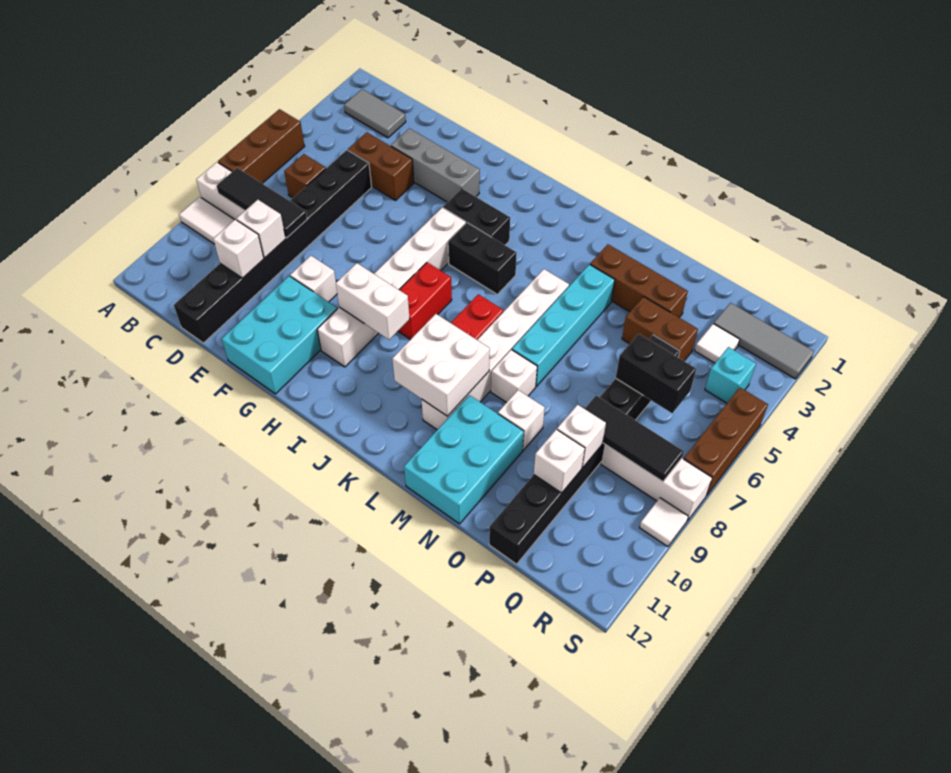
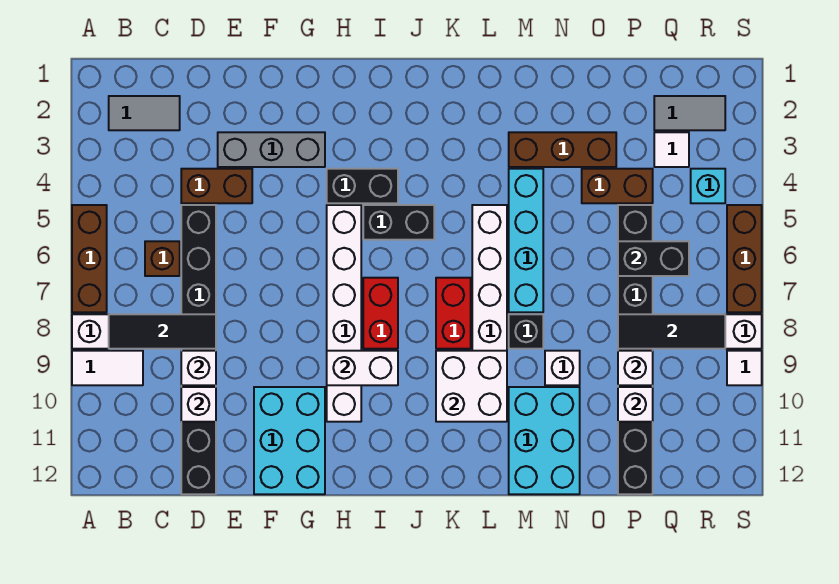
white brick F9 level 1 -> none
white brick M8 level 1 -> black brick M8 level 1
grey tile Q2:S2 level 1 -> grey tile Q2:R2 level 1

